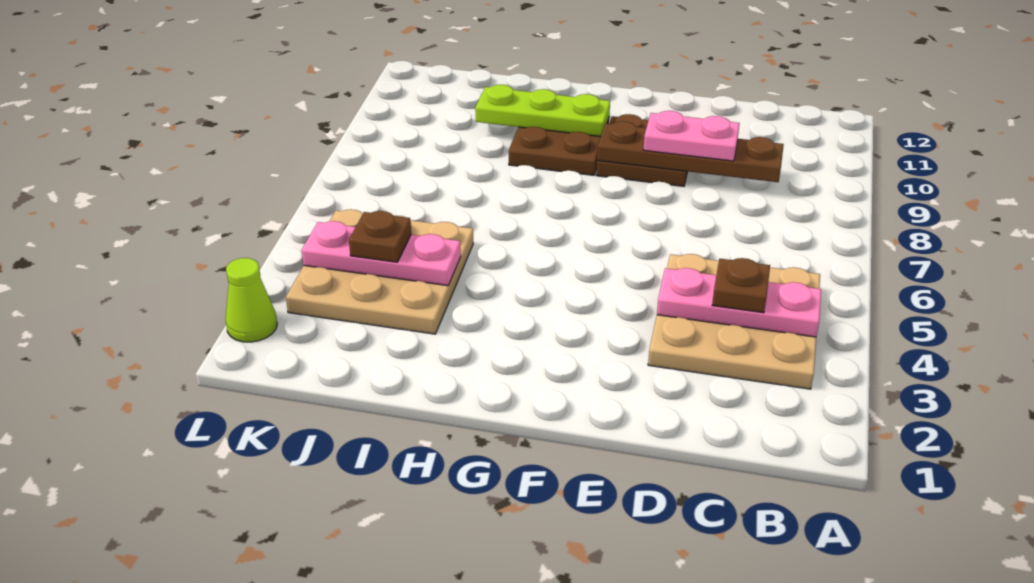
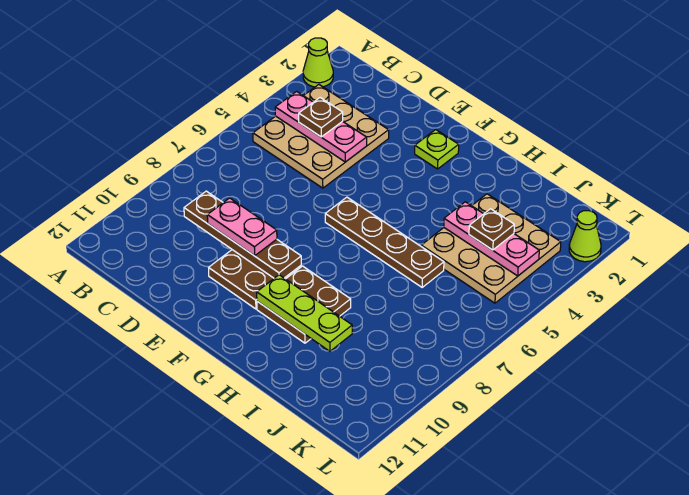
none -> lime cone A2 level 1
none -> lime plate F2 level 1
none -> brown plate F6:I6 level 1

